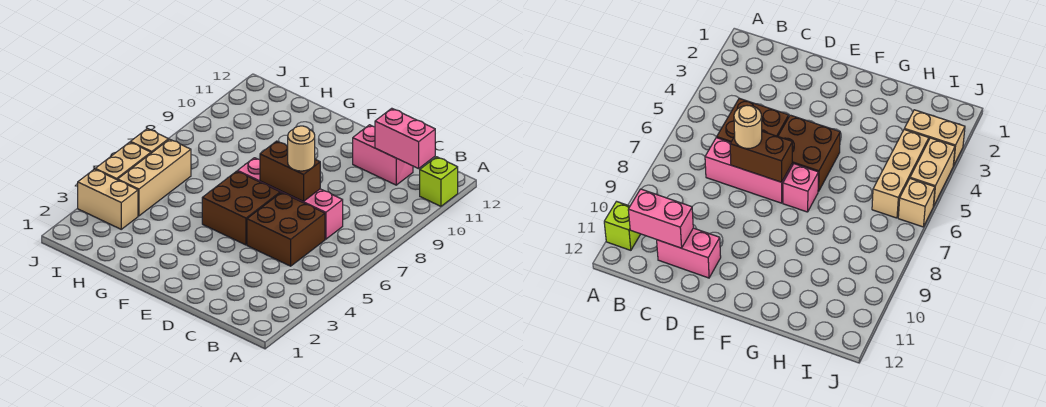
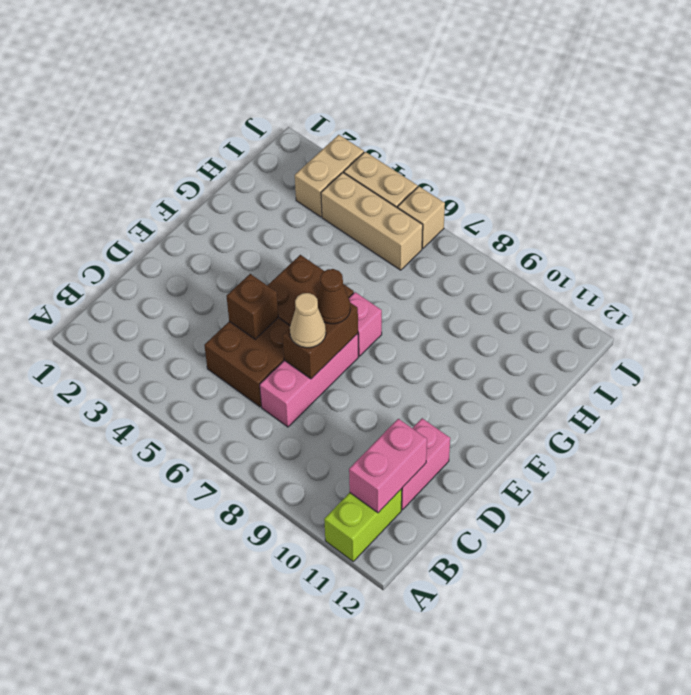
lime brick A11 level 1 -> lime brick A11:B11 level 1
none -> brown brick D5 level 2
tan round brick D7 level 3 -> tan cone D7 level 3
none -> brown cone E7 level 3

